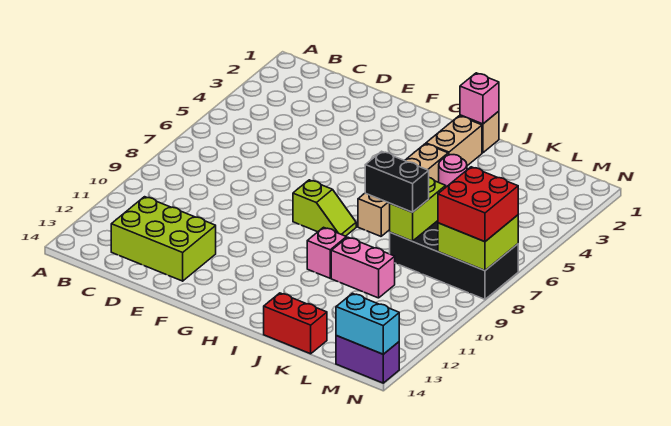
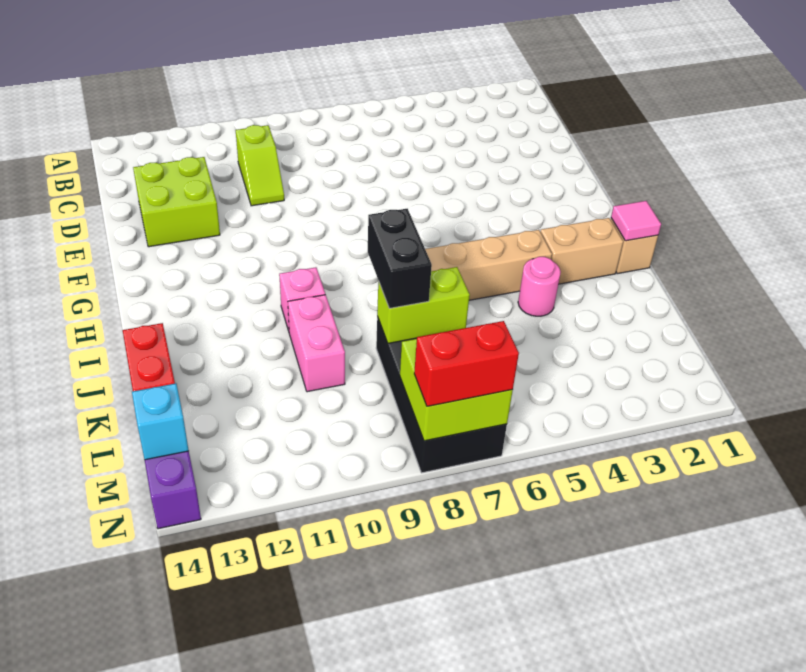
lime brick C12:E13 level 1 -> lime brick D12:E13 level 1
lime slope G8:H8 level 1 top G -> lime slope C10:D10 level 1 top C
pink brick I1 level 2 -> pink tile I1 level 2
red brick M7:N8 level 3 -> red brick N7:N8 level 3
cyan brick M14:N14 level 2 -> cyan brick M14 level 2

